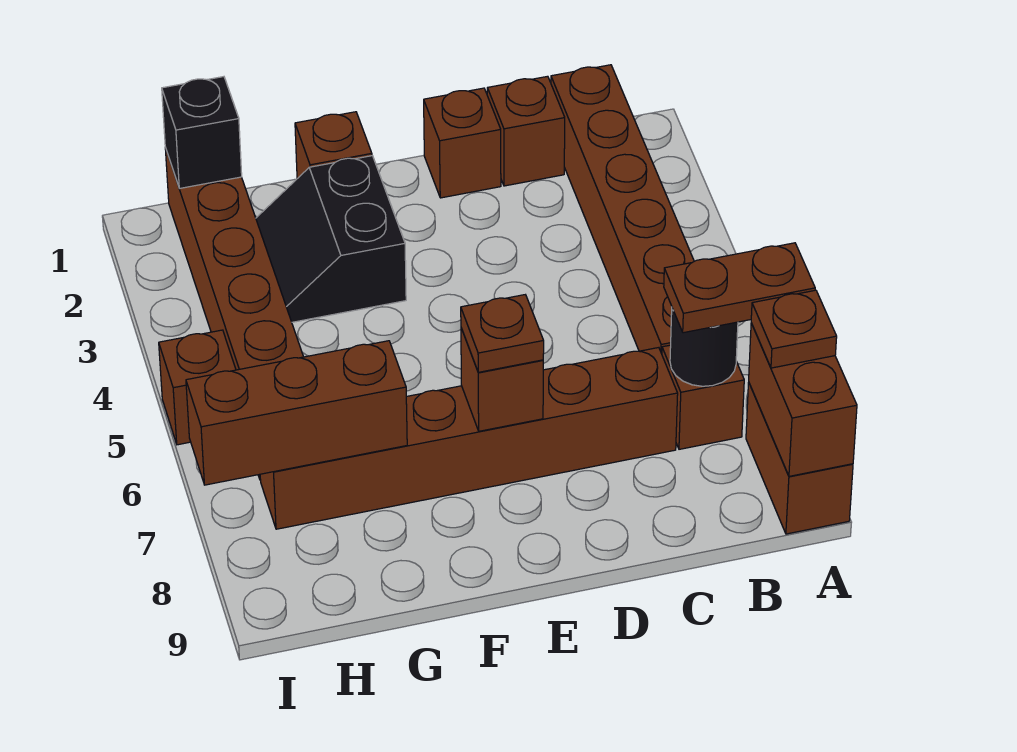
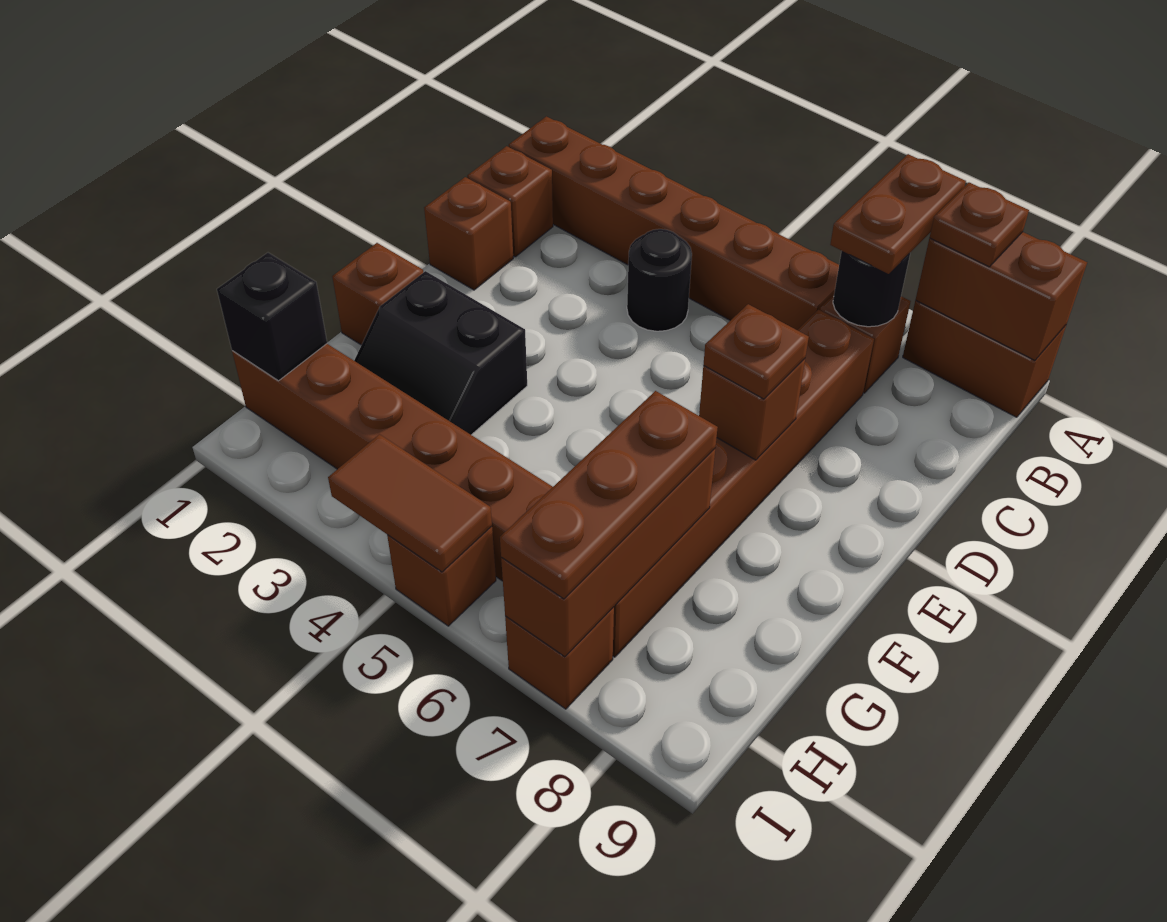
none -> black round brick C4 level 1
none -> brown plate G7:I7 level 3
none -> brown tile I4:I5 level 2
none -> brown brick I7 level 1

